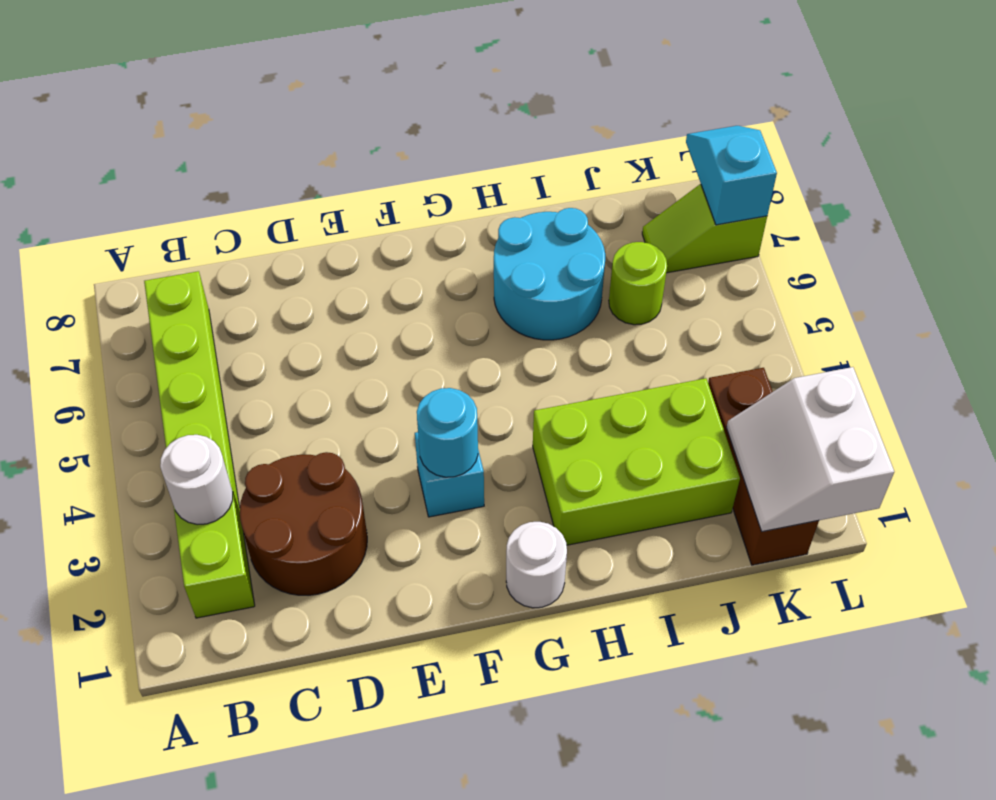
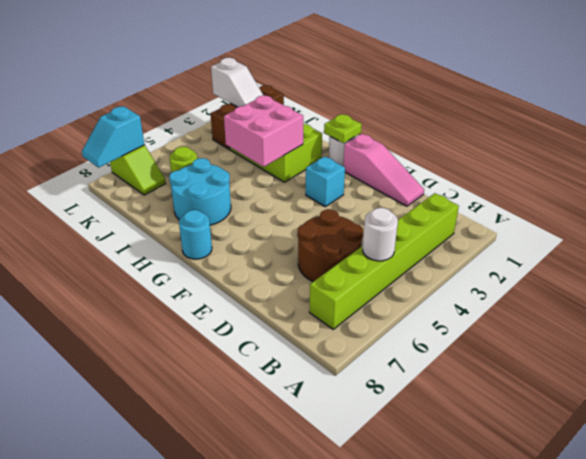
white round brick B3 level 2 -> white round brick B5 level 2
brown round brick C2:D3 level 1 -> brown round brick C5:D6 level 1
none -> pink slope D1:F1 level 1 top F
cyan round brick F3 level 2 -> cyan round brick G8 level 1
none -> lime plate G1 level 2
none -> pink brick H3:I4 level 2
white slope K1:L2 level 2 top L -> white slope K2:L2 level 2 top L

